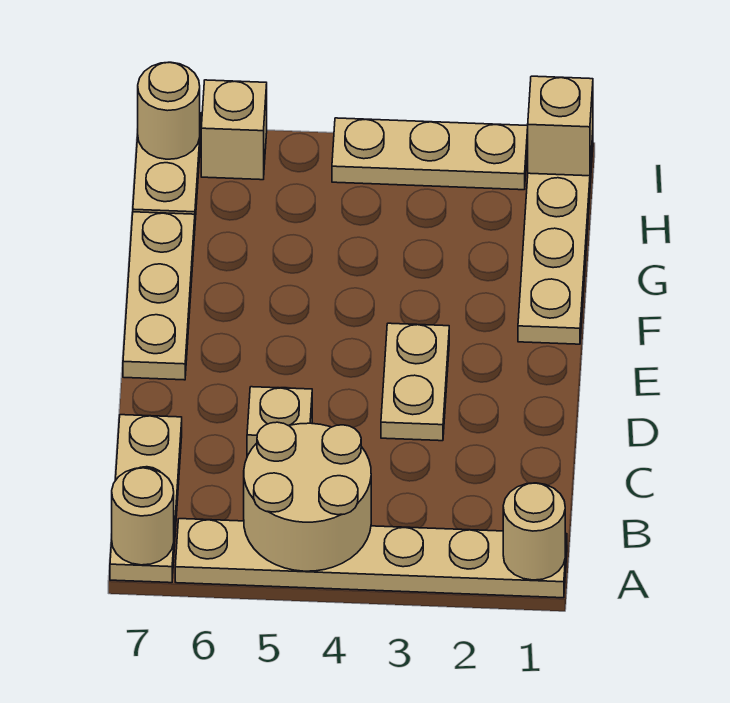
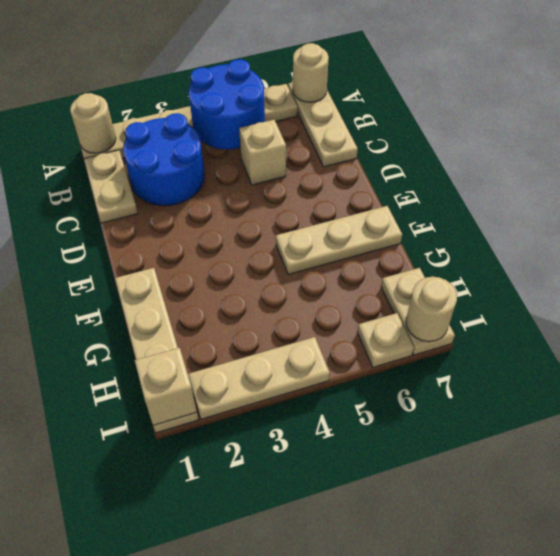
tan round brick A4:B5 level 2 -> blue round brick A4:B5 level 2
none -> blue round brick B2:C3 level 1
tan plate D3:E3 level 1 -> tan plate B1:C1 level 1
tan plate E7:G7 level 1 -> tan plate F5:F7 level 1
tan brick I6 level 1 -> tan plate I6 level 1

